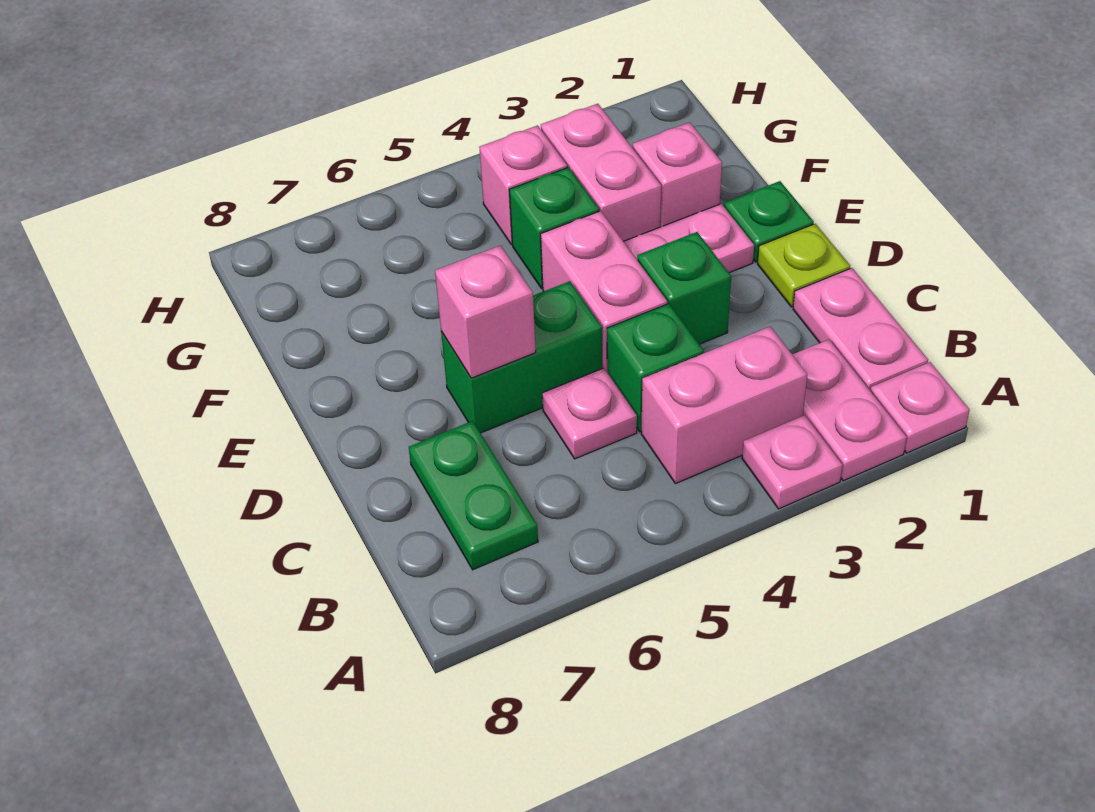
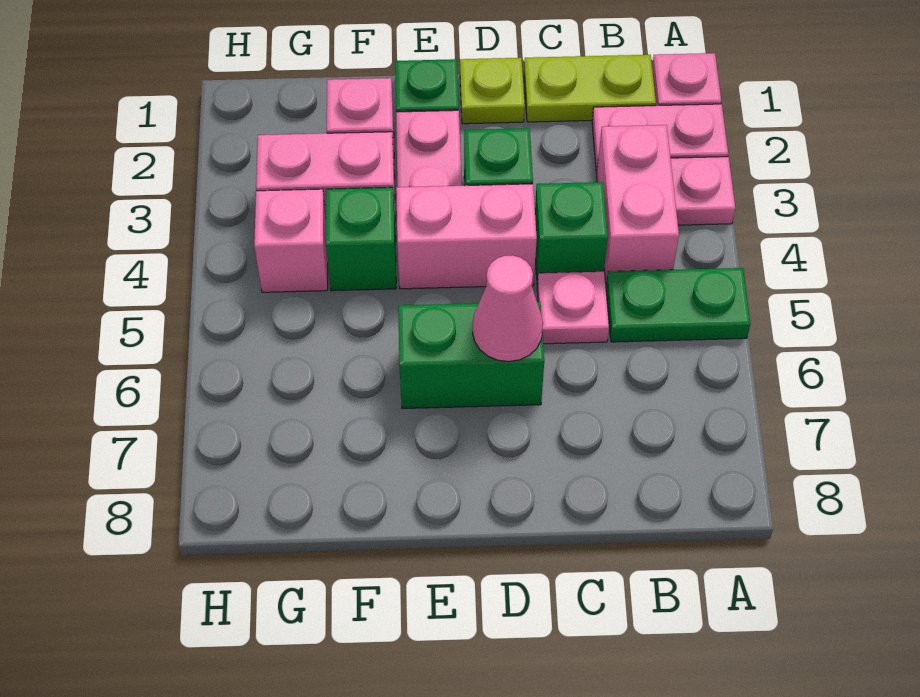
pink plate B1:C1 level 1 -> lime plate B1:C1 level 1
green plate B7:C7 level 1 -> green plate A5:B5 level 1
green brick D5:D6 level 1 -> green brick D6:E6 level 1
pink brick D6 level 2 -> pink cone D6 level 2

